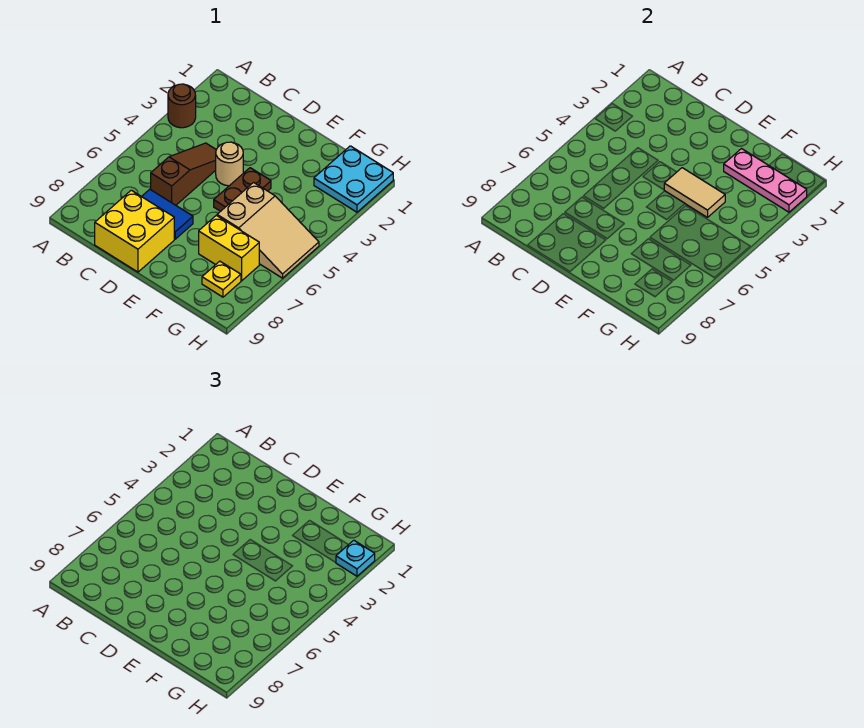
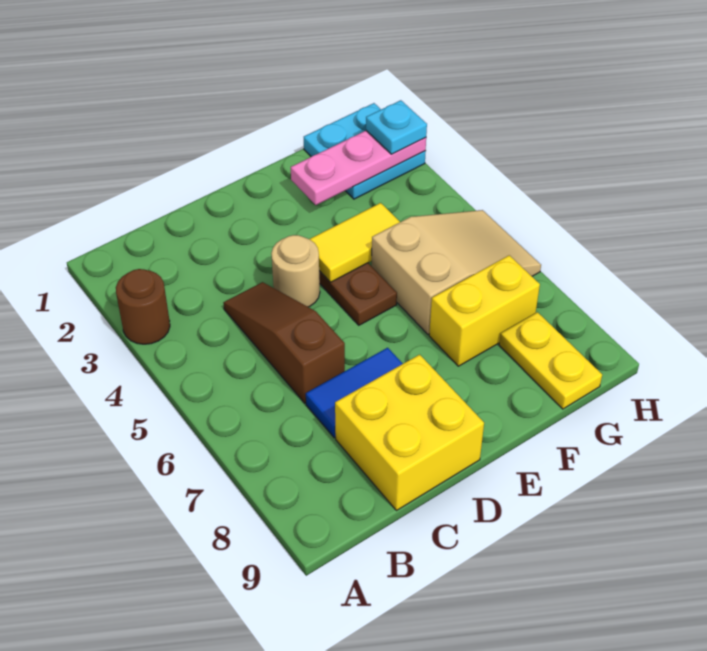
tan tile E4:F4 level 2 -> yellow tile E4:F4 level 2
yellow plate G8 level 1 -> yellow plate G8:G9 level 1

